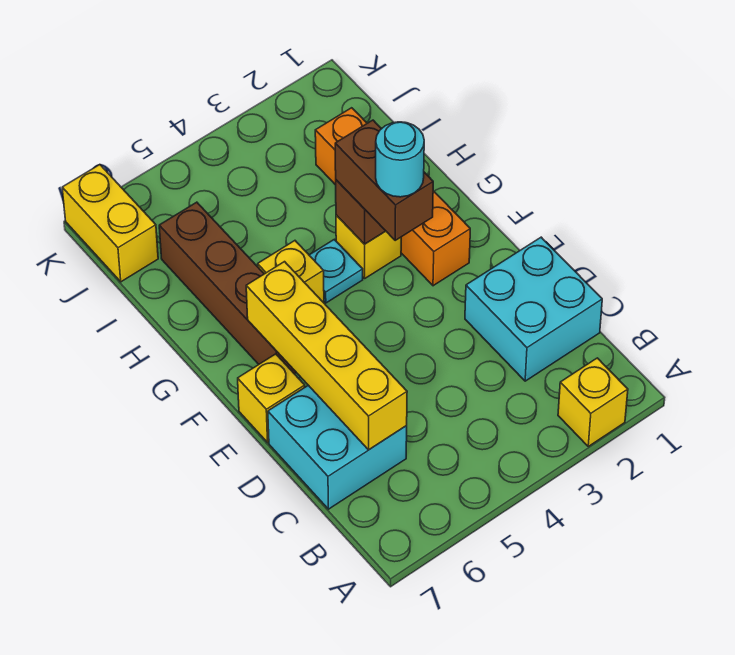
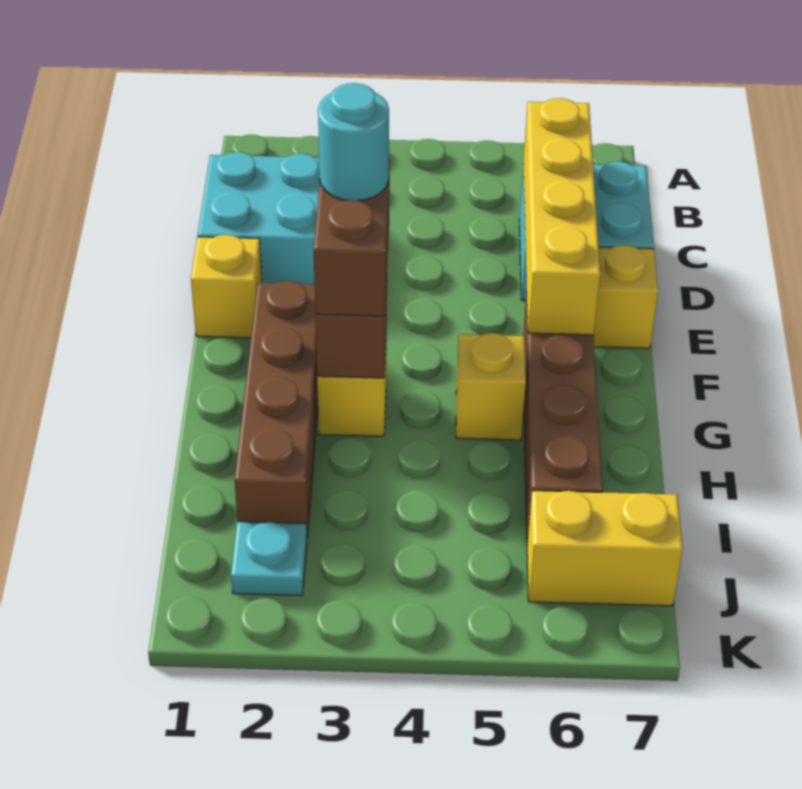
yellow brick A2 level 1 -> yellow brick E1 level 1
orange brick F2:I2 level 1 -> brown brick F2:I2 level 1
cyan plate G4 level 1 -> cyan plate J2 level 1
yellow brick J7:K7 level 1 -> yellow brick J6:J7 level 1

